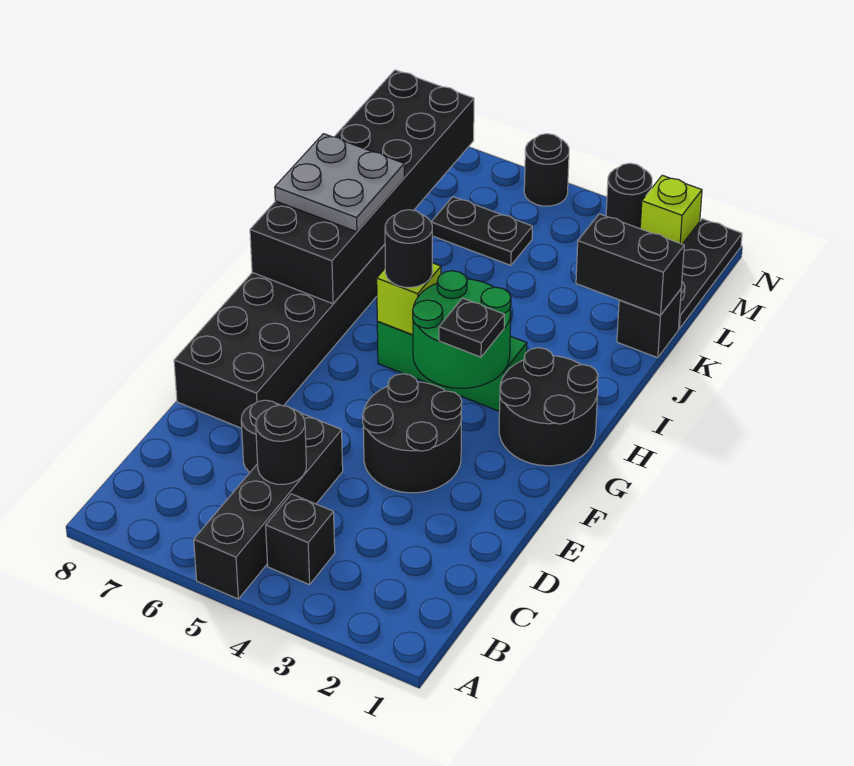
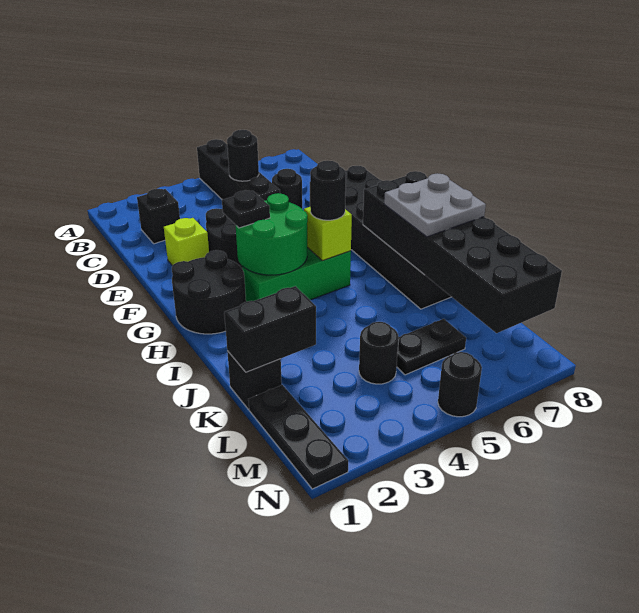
black brick B4 level 1 -> black brick C2 level 1
lime brick N2 level 1 -> lime brick E2 level 1
black round brick N3 level 1 -> black round brick L4 level 1

